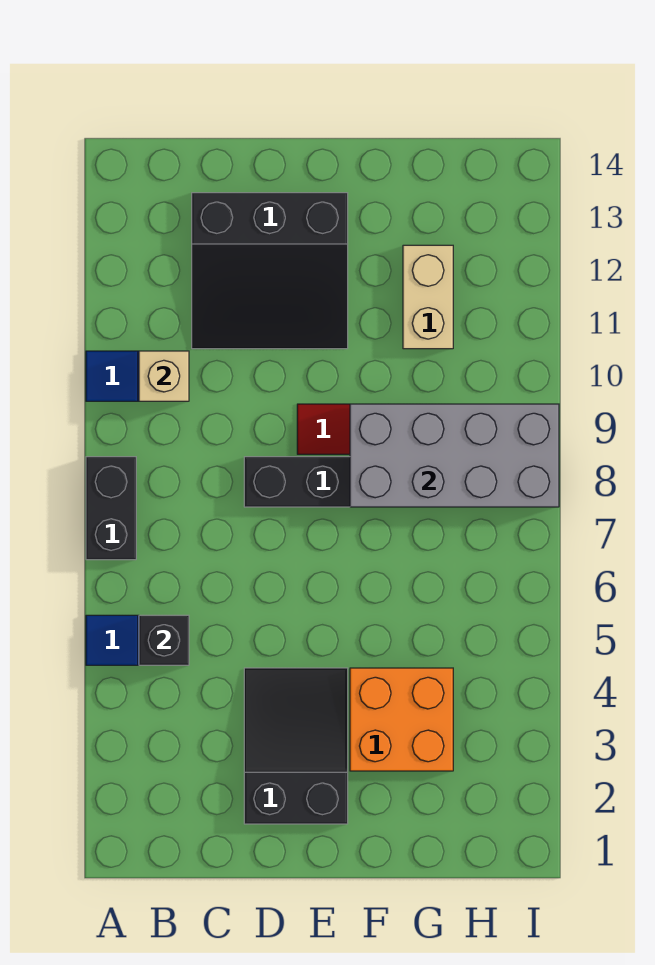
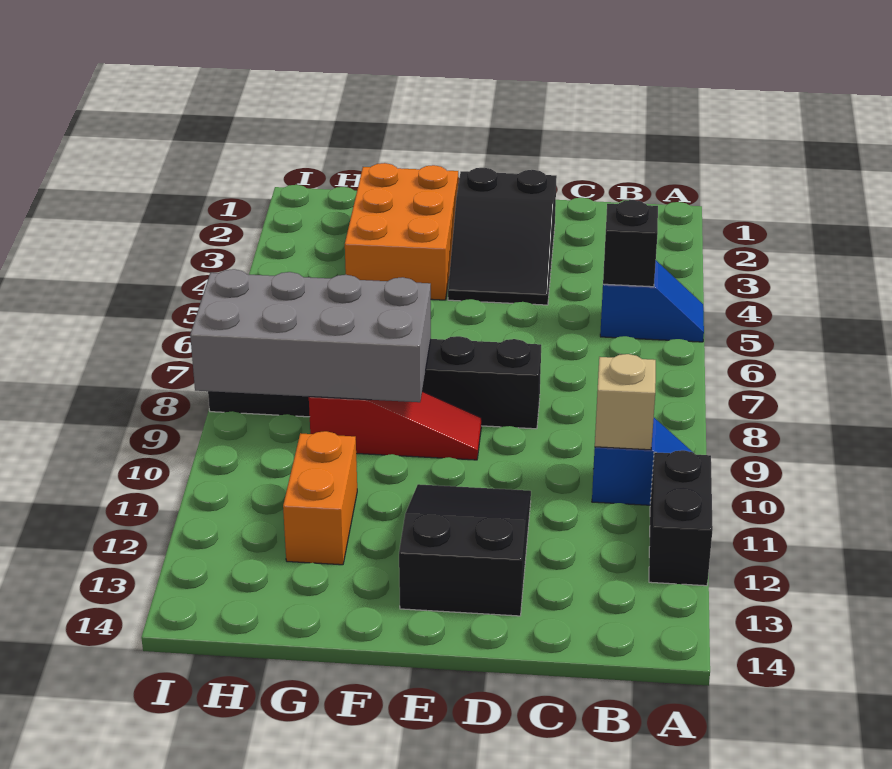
black brick A7:A8 level 1 -> black brick A11:A12 level 1
black slope C11:E13 level 1 top 13 -> black slope D11:E13 level 1 top 13
orange brick F3:G4 level 1 -> orange brick F2:G4 level 1
tan brick G11:G12 level 1 -> orange brick G11:G12 level 1

